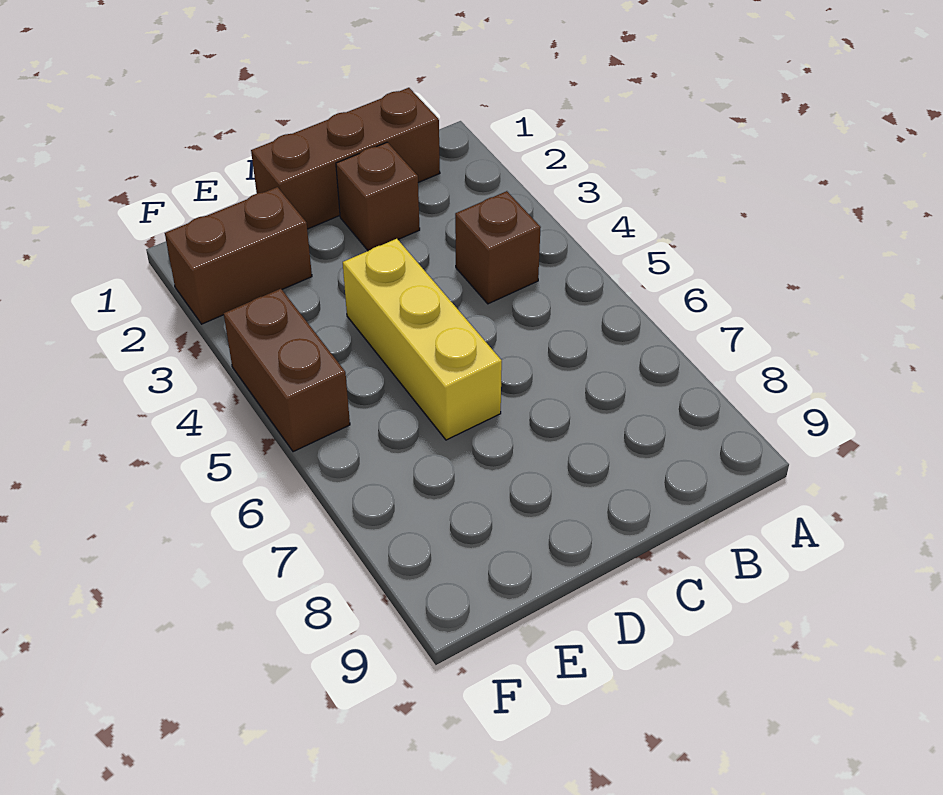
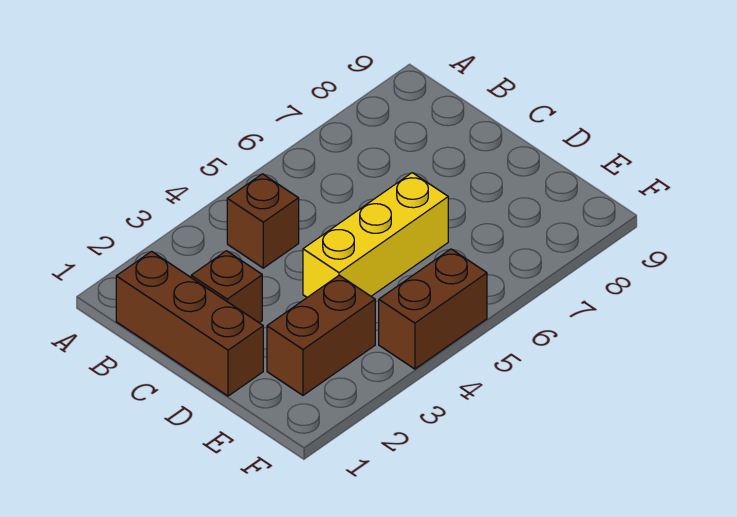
brown brick E2:F2 level 1 -> brown brick E2:E3 level 1

